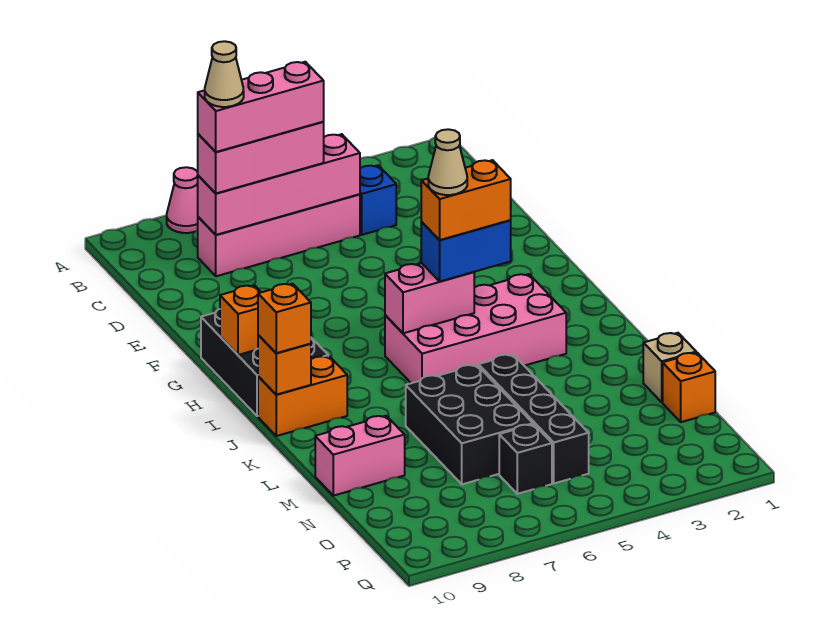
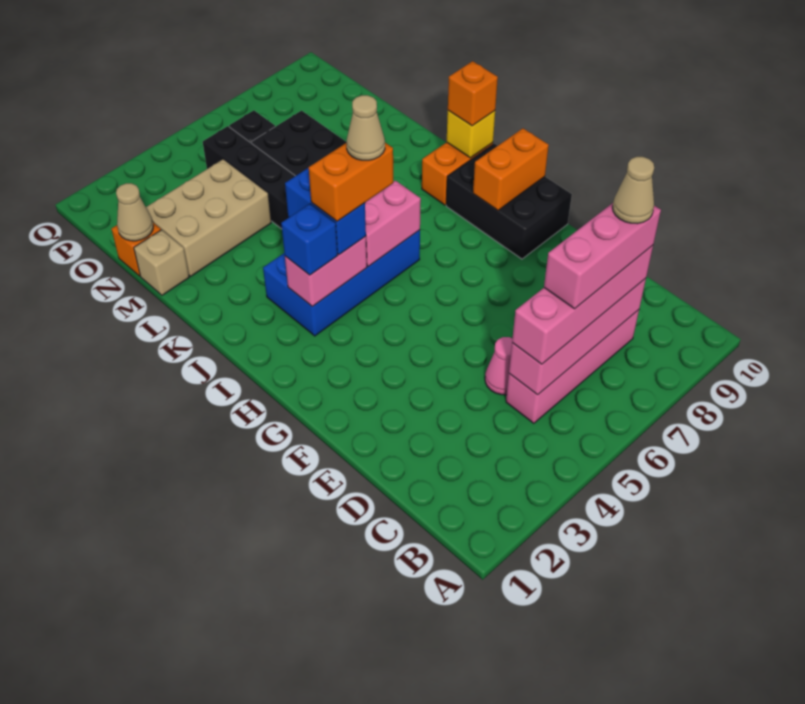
pink cone A8 level 1 -> pink cone D5 level 1
blue brick C4 level 1 -> blue brick I3 level 3
pink brick C6:C8 level 3 -> pink brick C5:C8 level 3
orange brick H10 level 2 -> orange brick H9:H10 level 2
pink brick I3:J6 level 1 -> blue brick I3:J6 level 1
blue brick I4:I5 level 3 -> blue brick I4:J4 level 3
orange brick J10 level 2 -> yellow brick J10 level 2
none -> tan brick M2:N4 level 1
pink brick M9:M10 level 1 -> pink brick I3:I4 level 2
none -> tan cone N1 level 2

